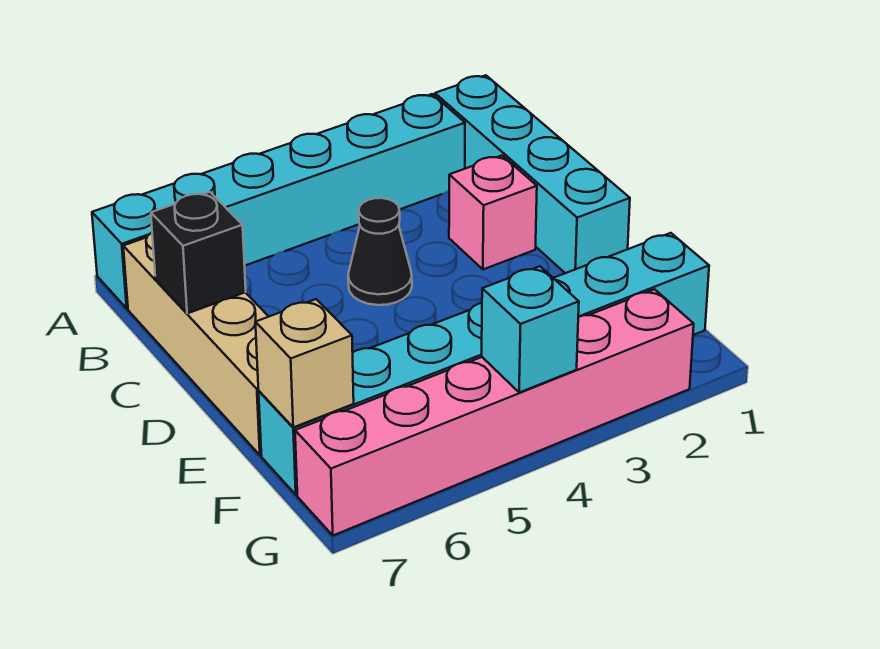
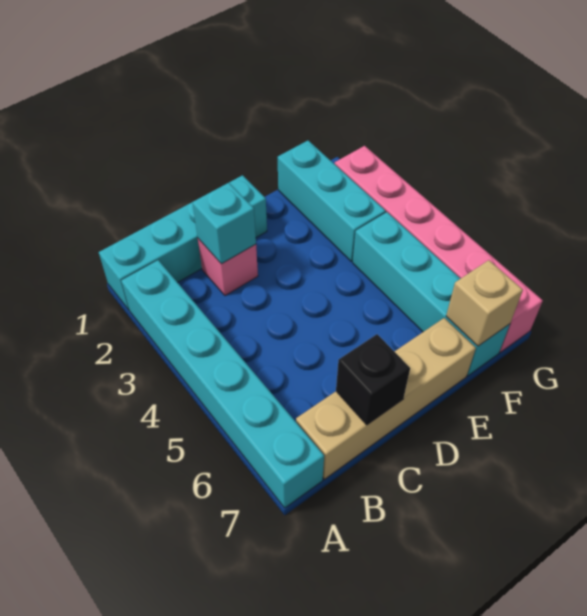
black cone C4 level 1 -> none
cyan brick G4 level 2 -> cyan brick C2 level 2

